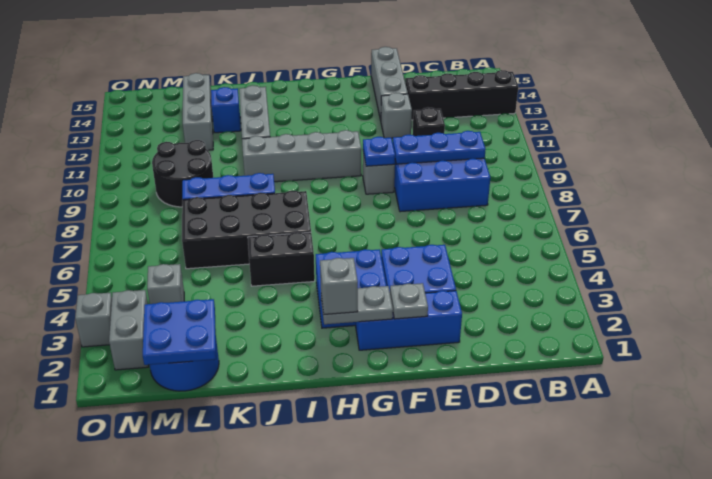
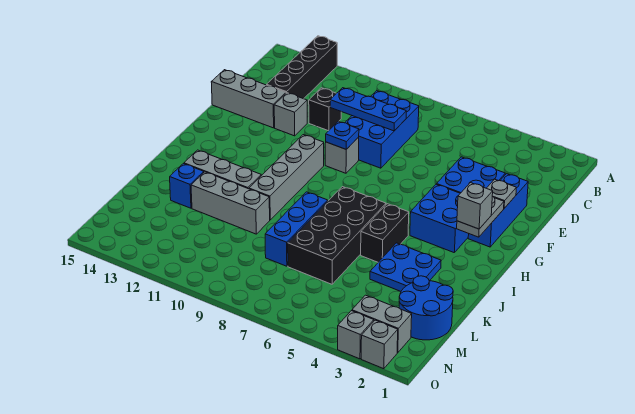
blue plate C9:E9 level 2 -> blue plate D8:D10 level 2
blue plate L1:M2 level 2 -> blue plate J3:K4 level 1
black round brick L9:M10 level 1 -> none
grey brick L12:L14 level 1 -> grey brick K10:K12 level 1
grey brick M4 level 1 -> grey brick O2 level 1

